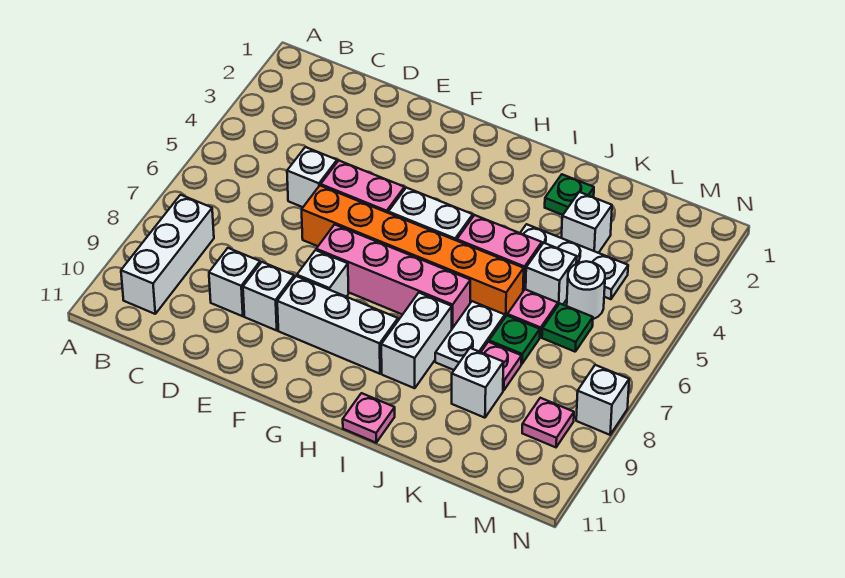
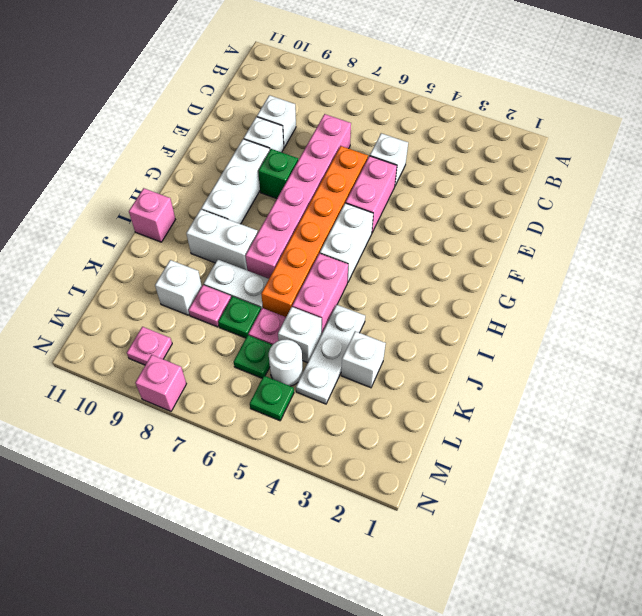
white brick B8:B10 level 1 -> none
pink brick F7:I7 level 1 -> pink brick D7:I7 level 1
white brick F8 level 1 -> green brick F8 level 1
pink plate I11 level 1 -> pink brick I11 level 1
green plate J2 level 1 -> green plate M5 level 1
white brick N8 level 1 -> pink brick N8 level 1

